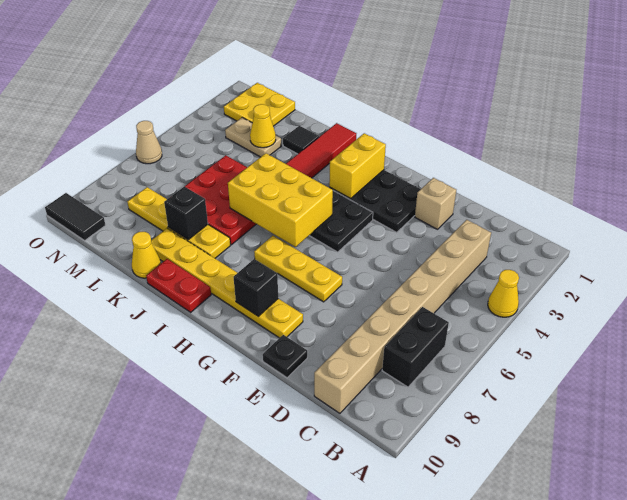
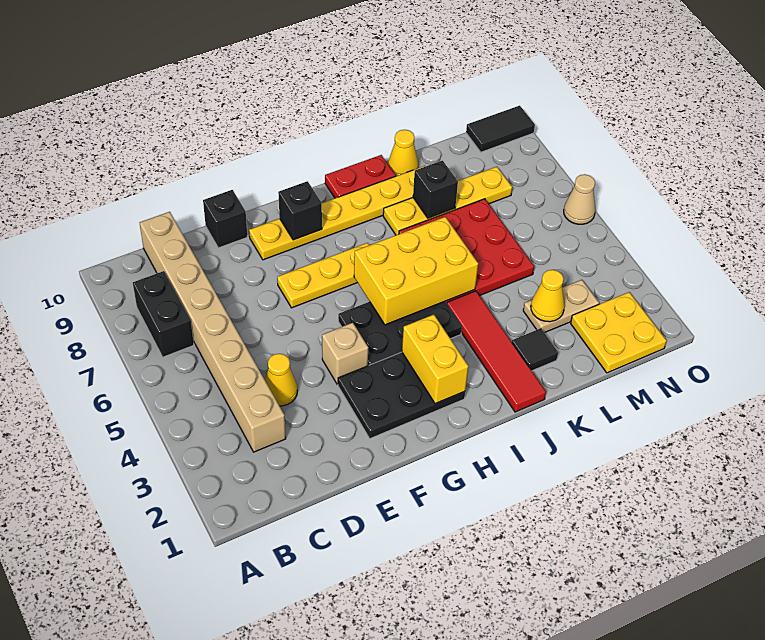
yellow cone A4 level 1 -> yellow cone D4 level 1
tan brick E2 level 1 -> tan brick F4 level 1
black plate E10 level 1 -> black brick E10 level 1

